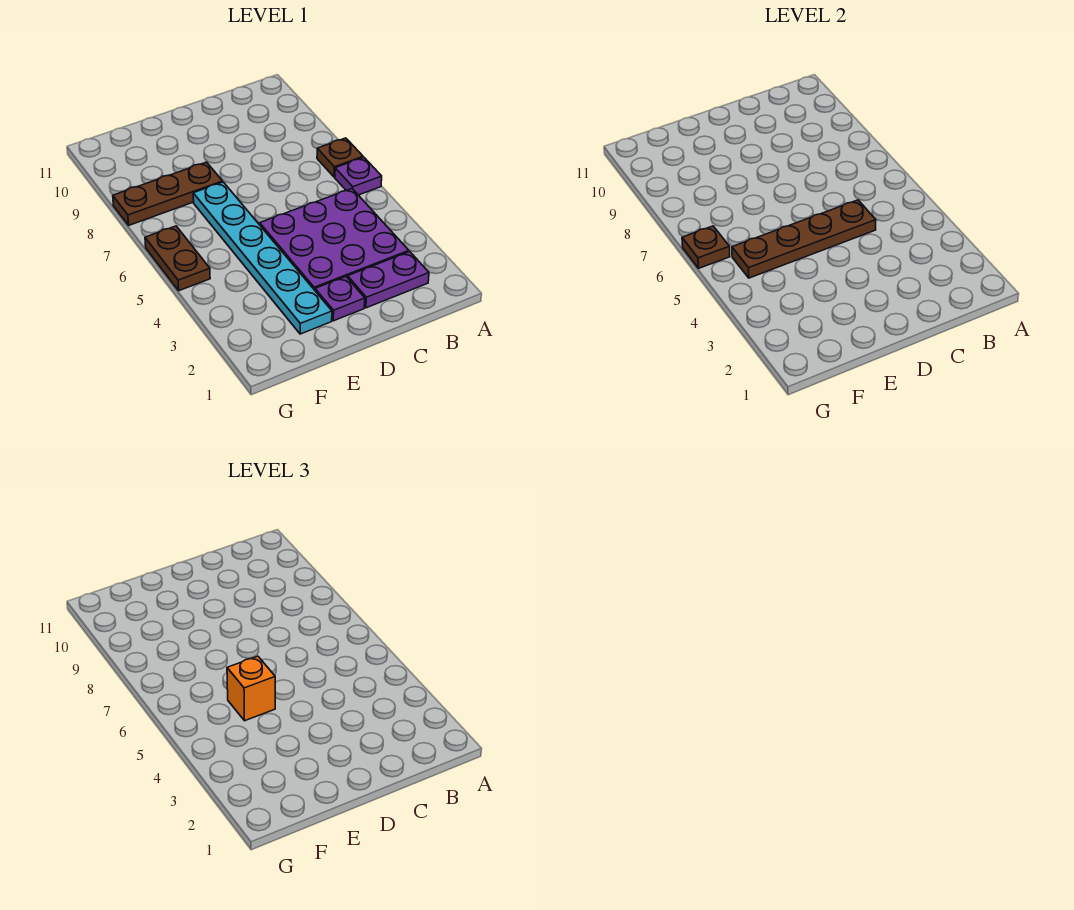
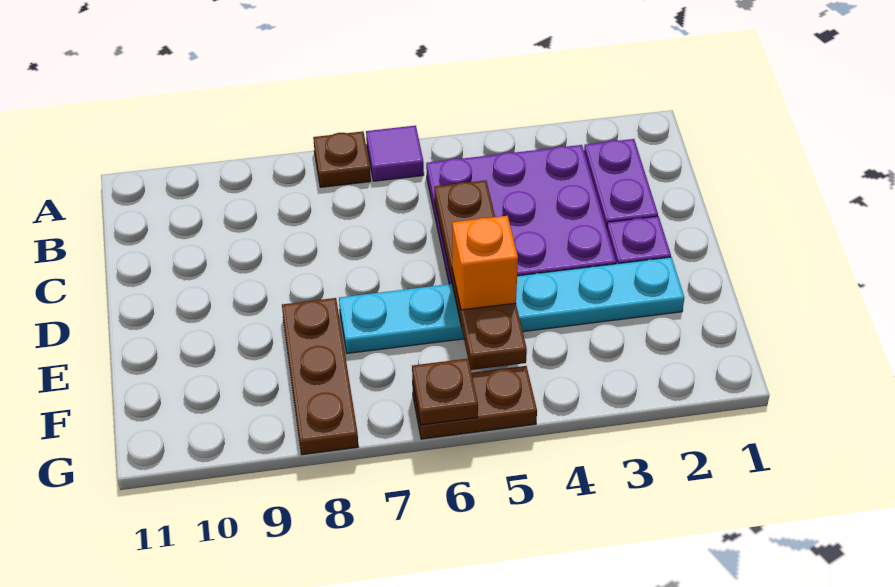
purple plate A6 level 1 -> purple tile A6 level 1

